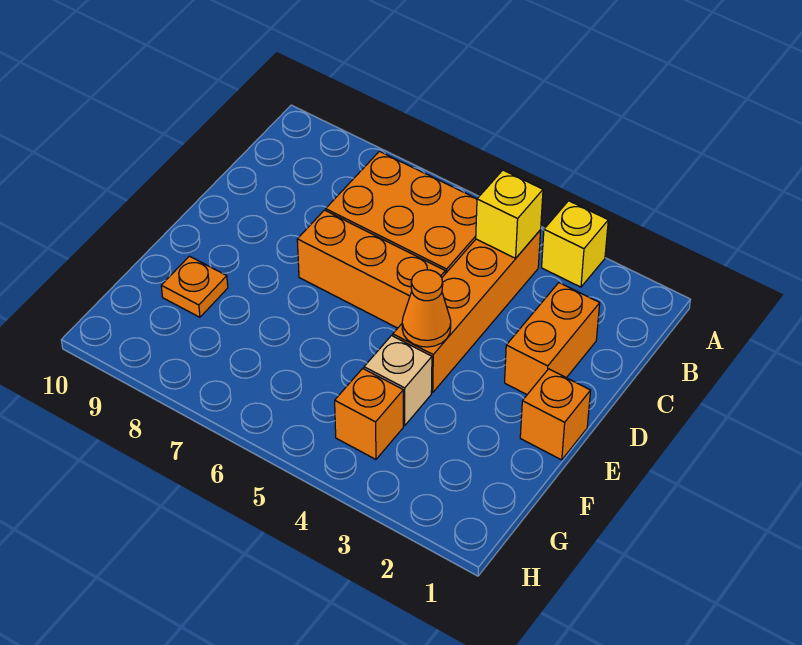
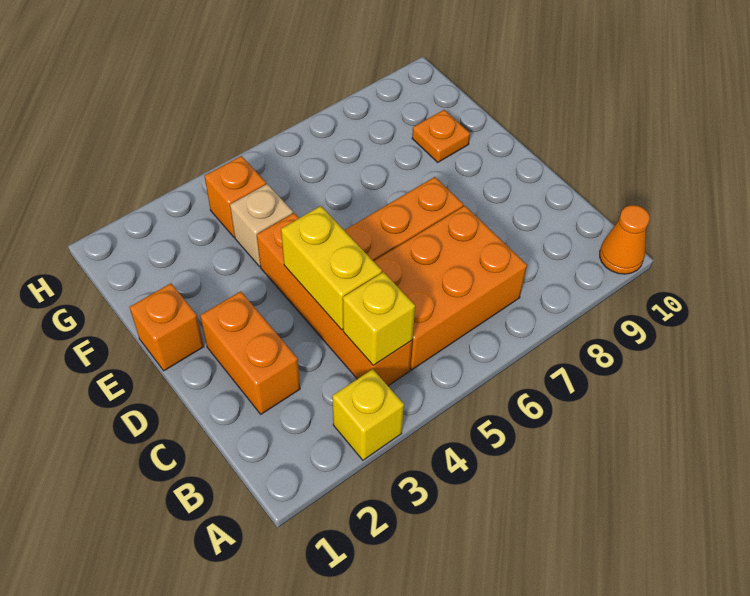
none -> yellow brick C4:D4 level 2
orange cone E4 level 2 -> orange cone A10 level 1

